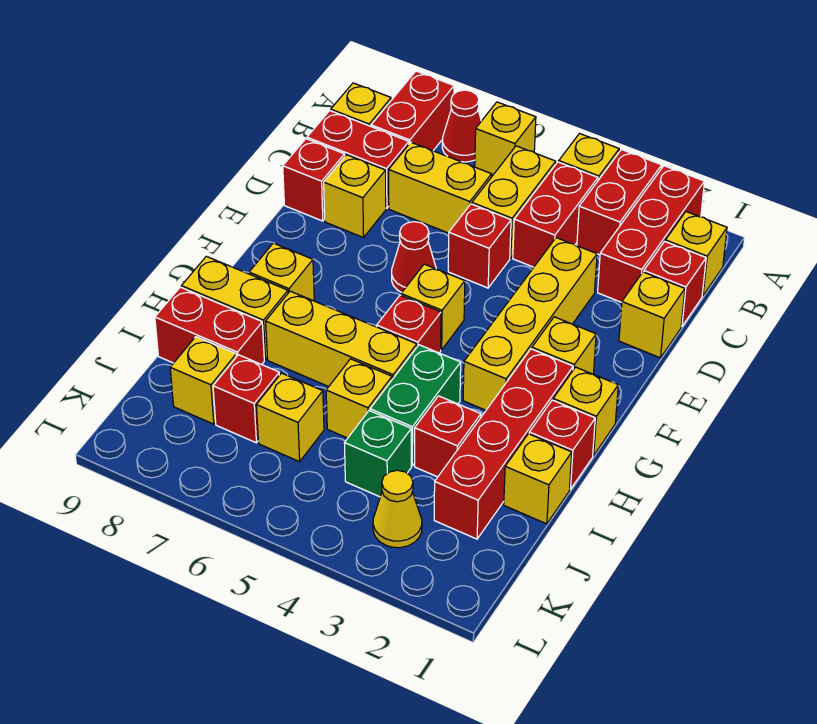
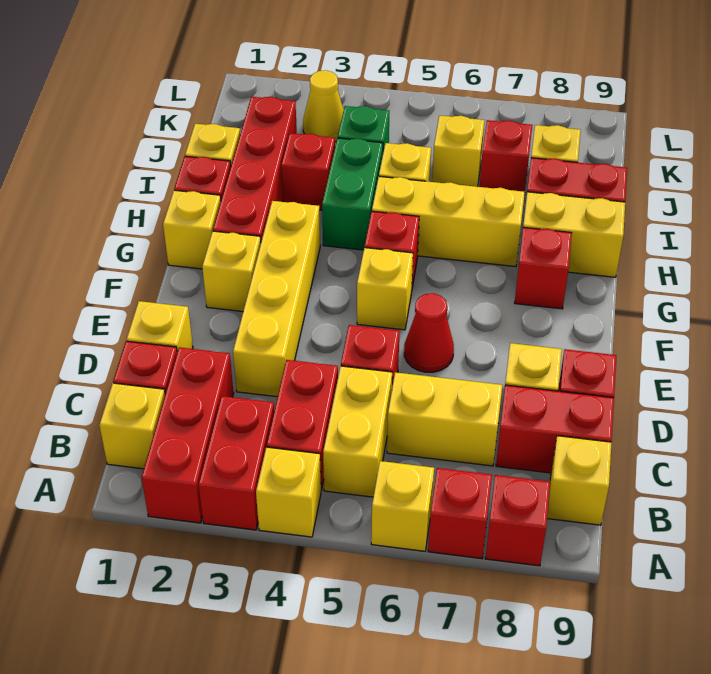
red cone A7 level 1 -> red brick A7 level 1
red brick A8:B8 level 1 -> red brick A8 level 1
yellow brick G8 level 1 -> red brick G8 level 1

